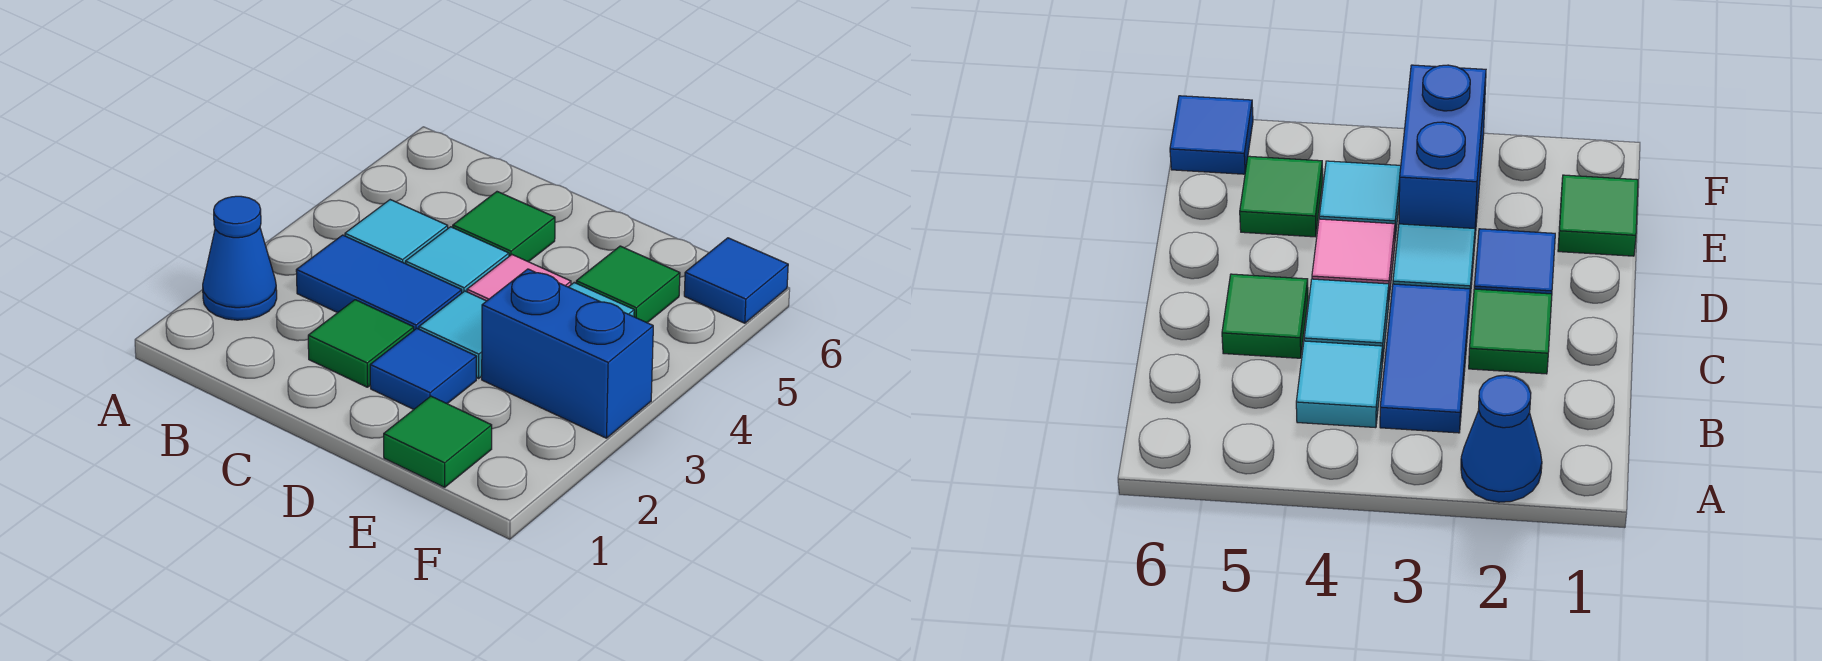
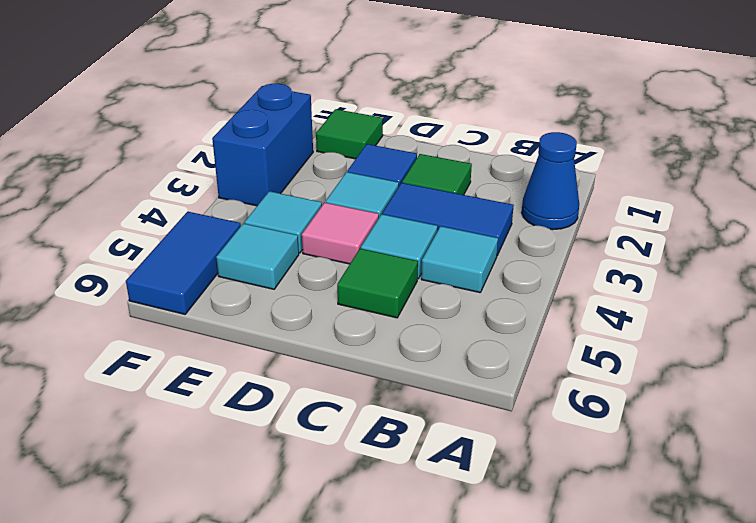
blue brick E3:F3 level 1 -> blue brick F2:F3 level 1
green tile E5 level 1 -> cyan tile E5 level 1
blue tile F6 level 1 -> blue tile F5:F6 level 1

